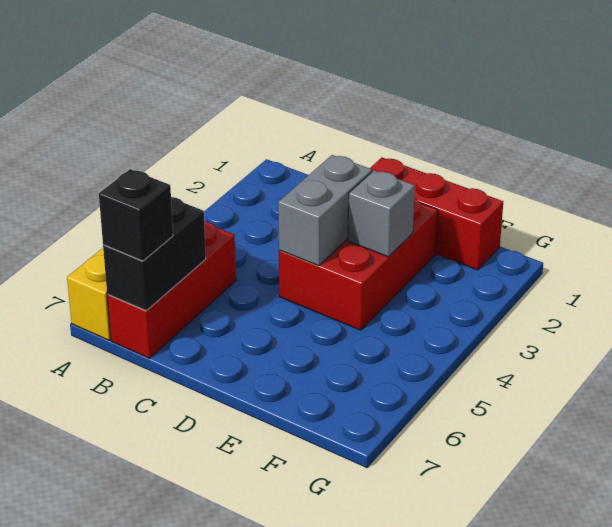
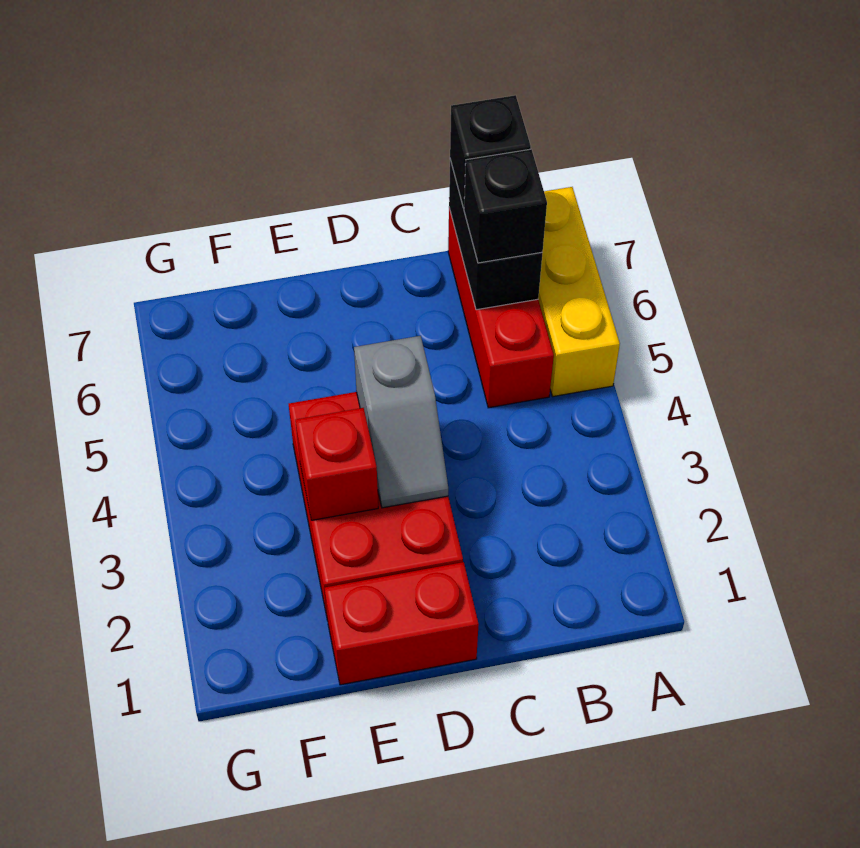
none -> black brick B6 level 3
red brick D1:F1 level 1 -> red brick D1:E1 level 1
grey brick D3:D4 level 2 -> grey slope D3:D4 level 2 top 4
grey brick E3 level 2 -> red brick E3 level 2

